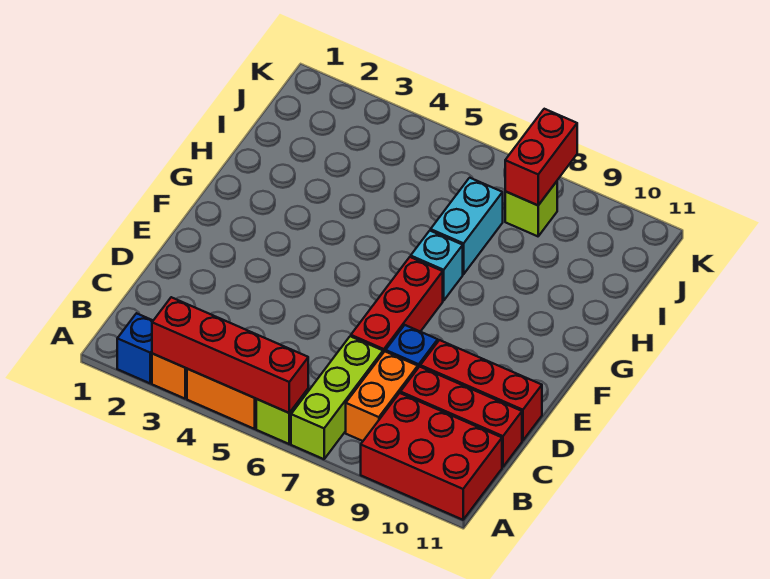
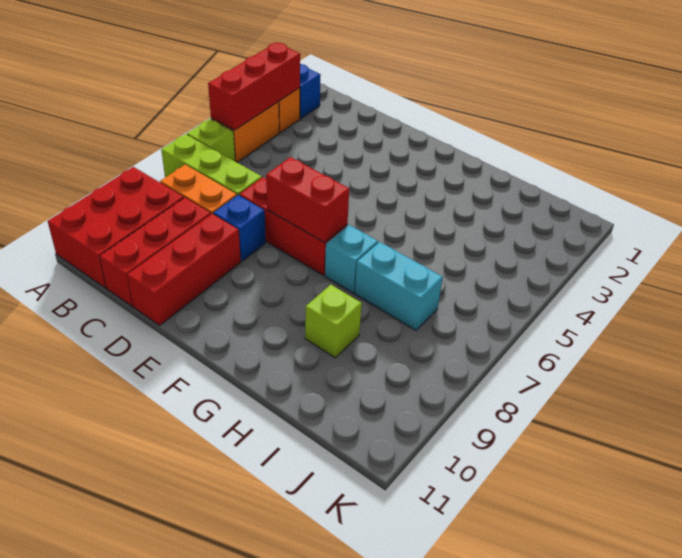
red brick A3:A6 level 2 -> red brick A3:A5 level 2
lime brick J8 level 1 -> lime brick H9 level 1
red brick J8:K8 level 2 -> red brick E7:F7 level 2

